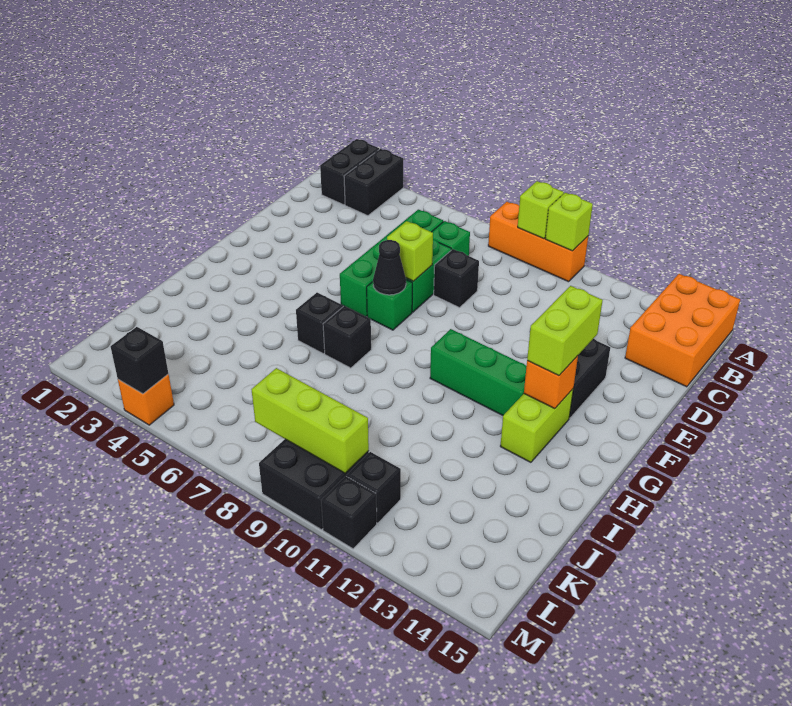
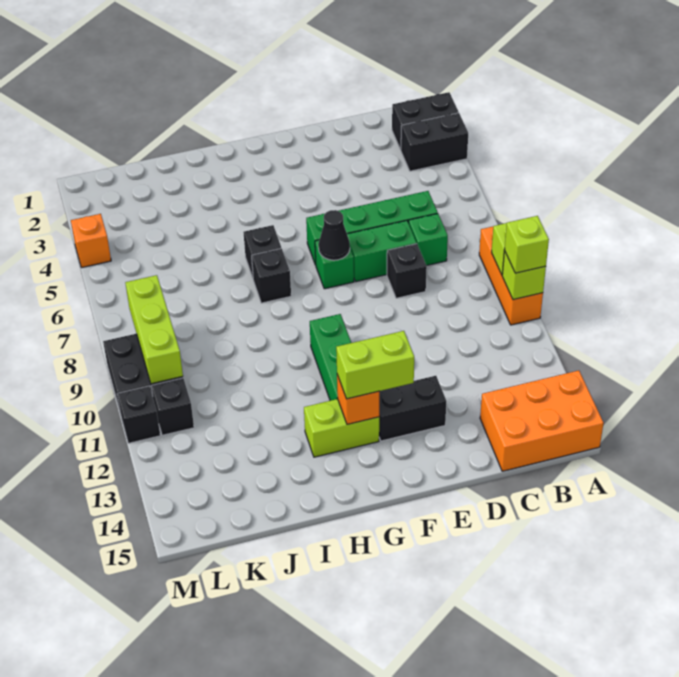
lime brick E7 level 2 -> lime brick A10 level 3
black brick M4 level 2 -> none

